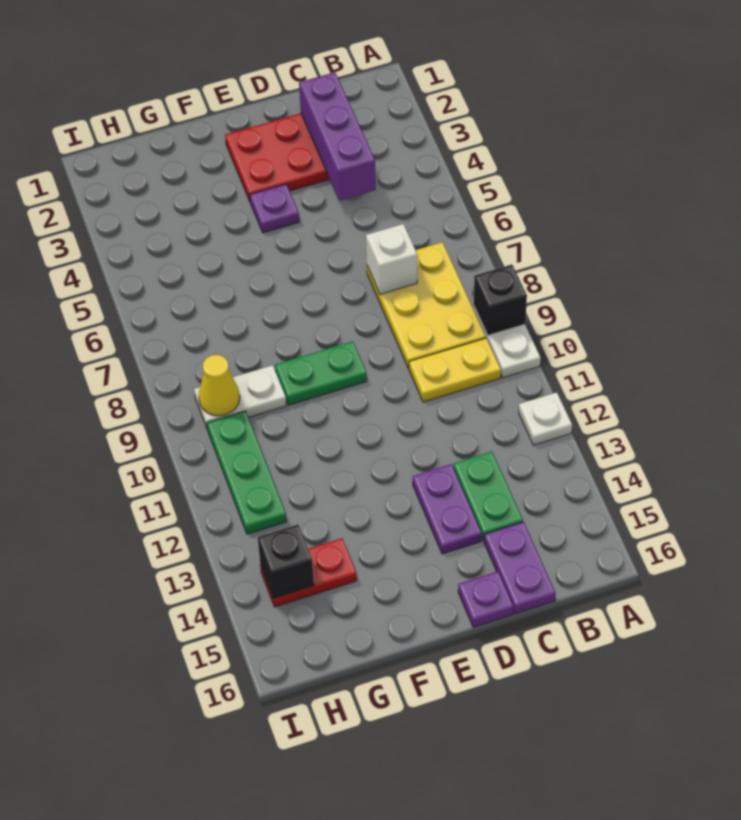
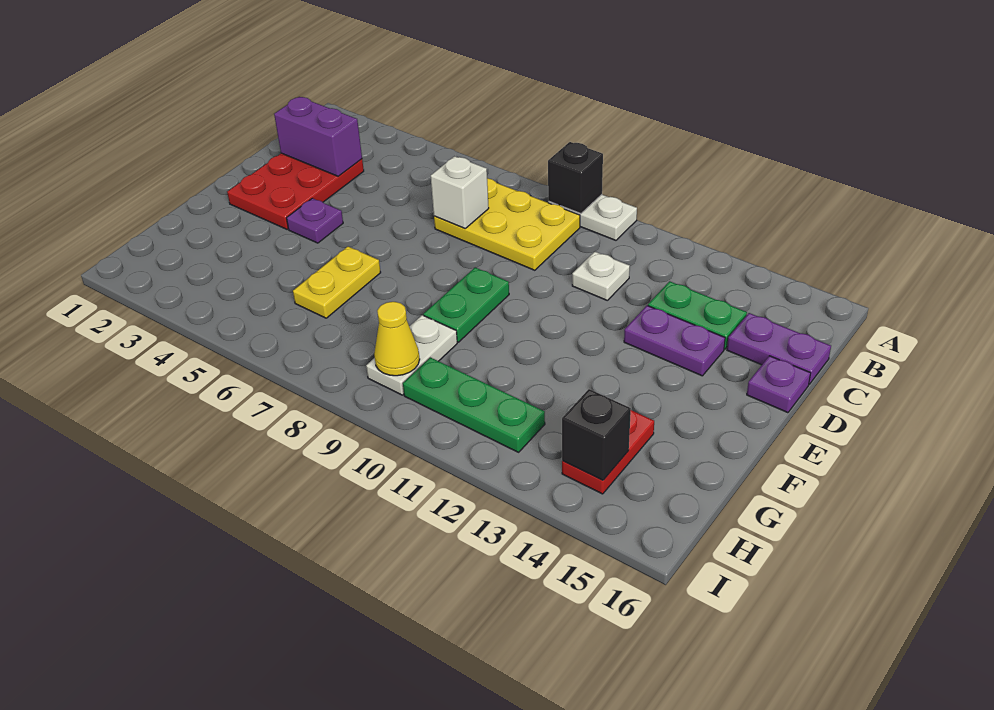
white plate A12 level 1 -> white plate C11 level 1
yellow plate B10:C10 level 1 -> yellow plate F6:G6 level 1
purple brick C2:C4 level 2 -> purple brick C2:C3 level 2

